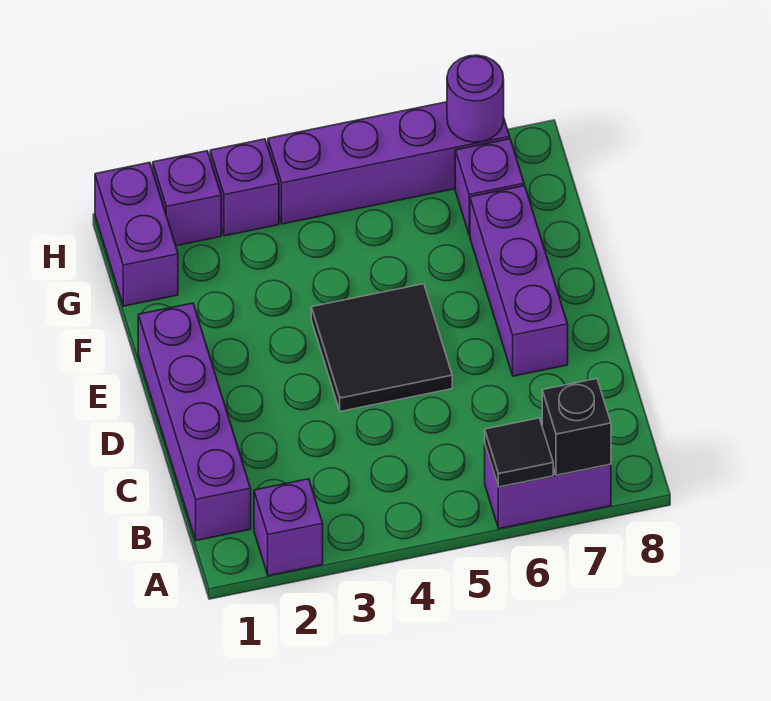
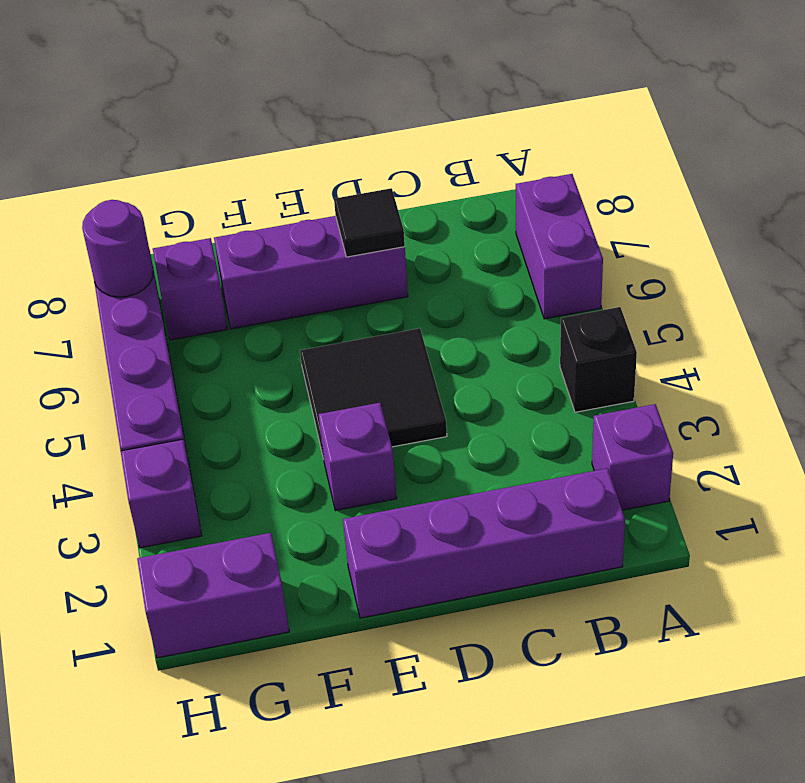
black tile A6 level 2 -> black tile D7 level 2
black brick A7 level 2 -> black brick A4 level 1
purple brick H2 level 1 -> purple brick E3 level 1

